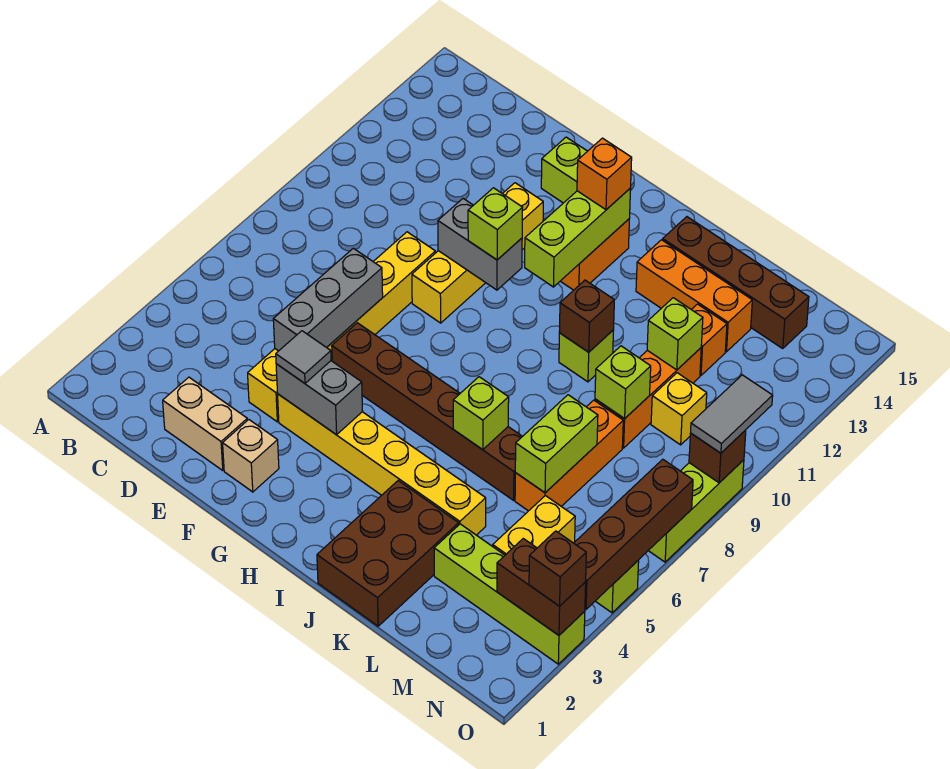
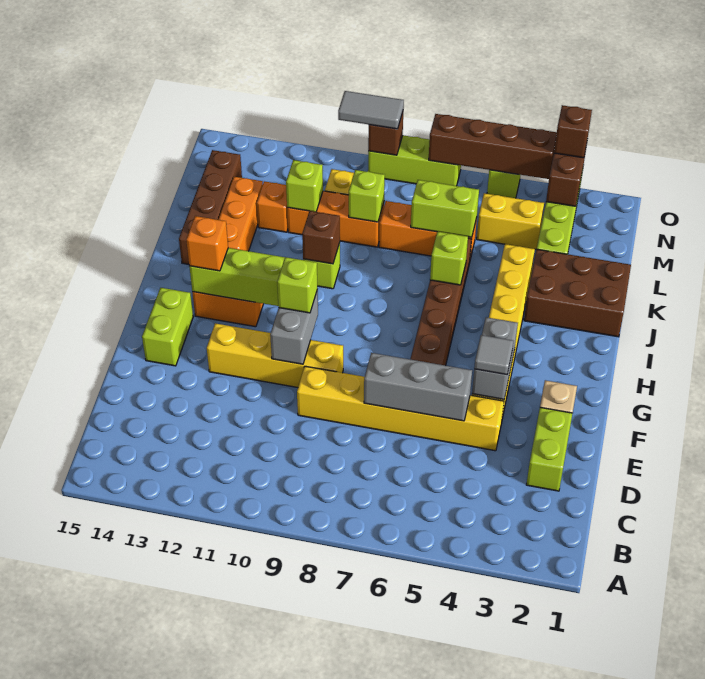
tan brick D2:E2 level 1 -> lime brick D2:E2 level 1

